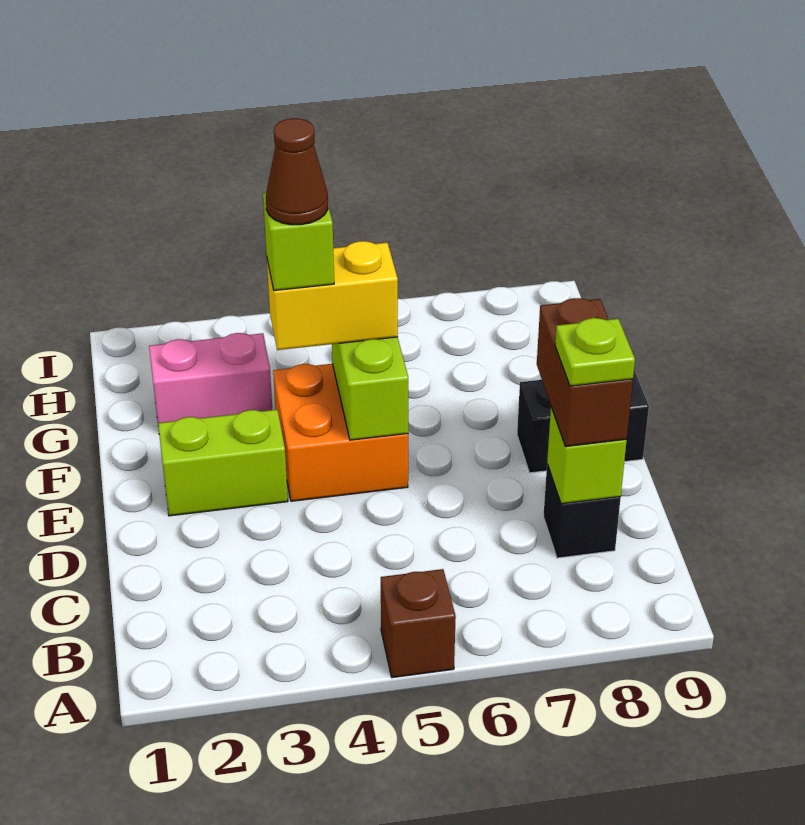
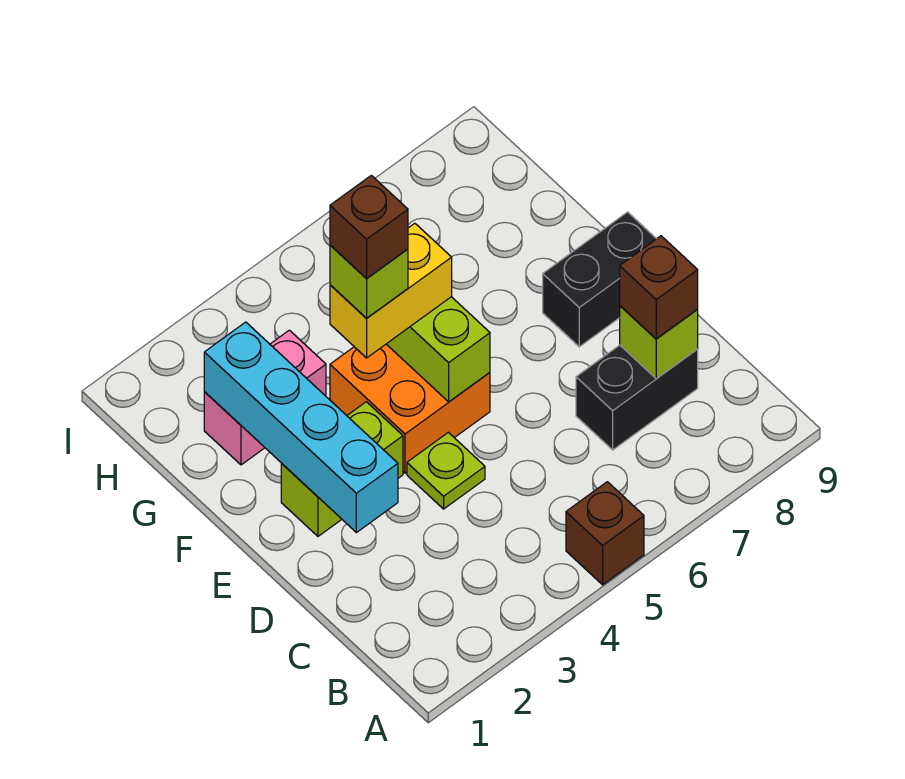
black brick C8 level 1 -> black brick C7:C8 level 1
brown brick C8:D8 level 3 -> brown brick C8 level 3
lime plate C8 level 4 -> lime plate D4 level 1
none -> cyan brick D2:G2 level 2
brown cone F4 level 5 -> brown brick F4 level 5

